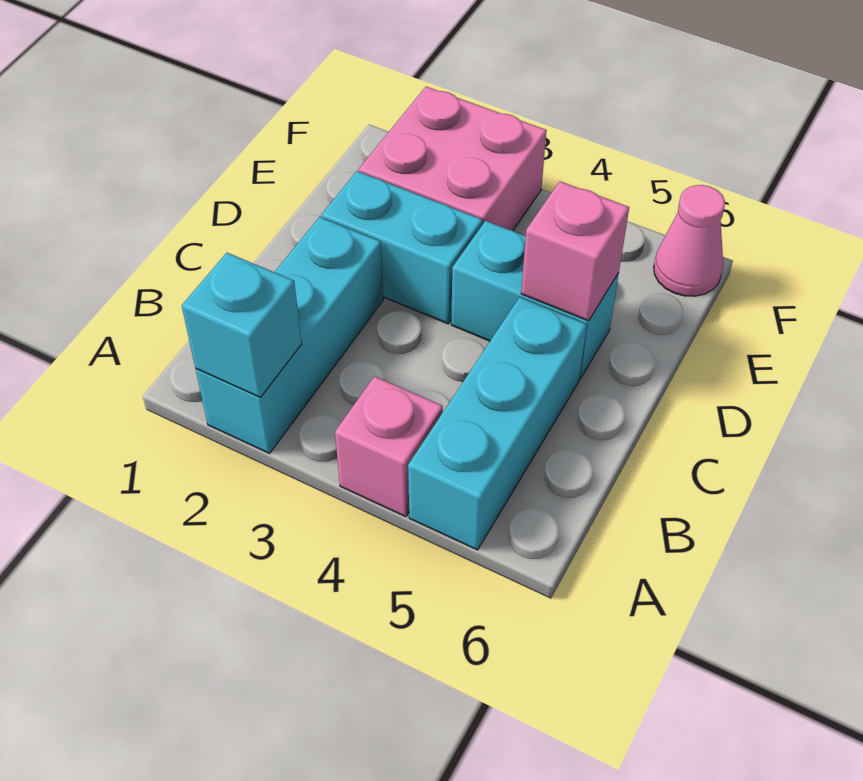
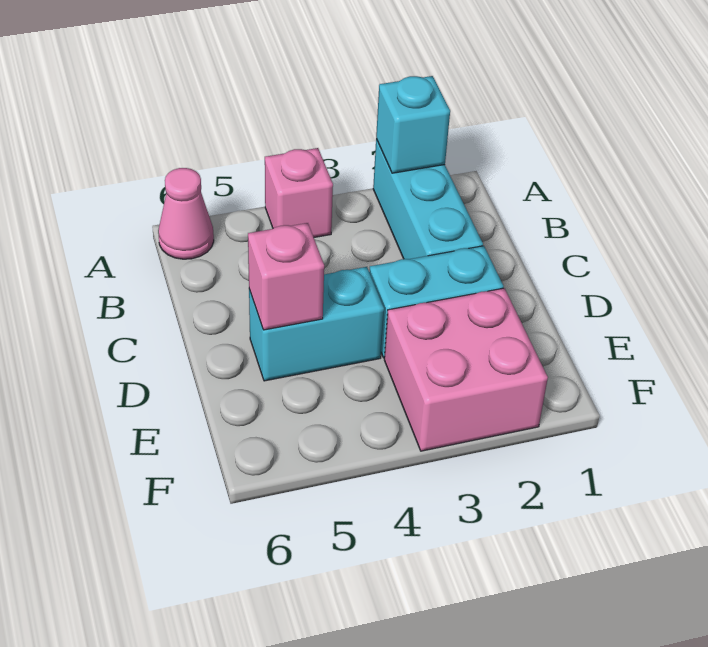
cyan brick A5:C5 level 1 -> none
pink cone F6 level 1 -> pink cone A6 level 1

